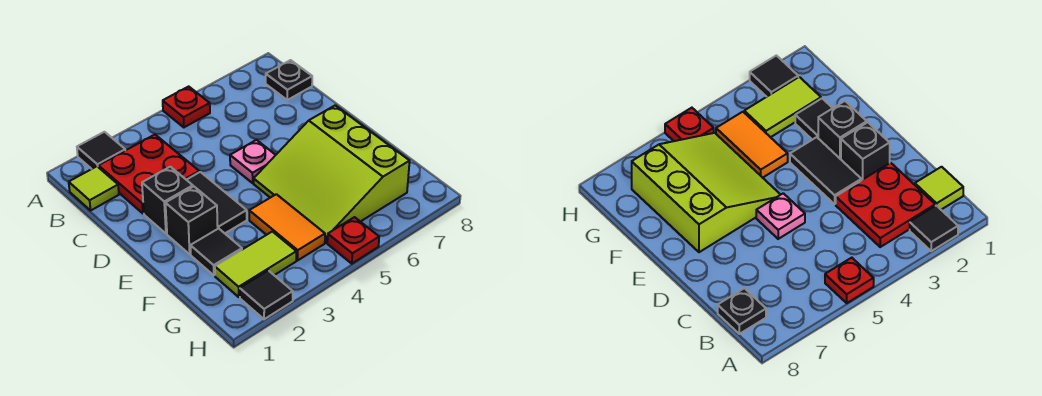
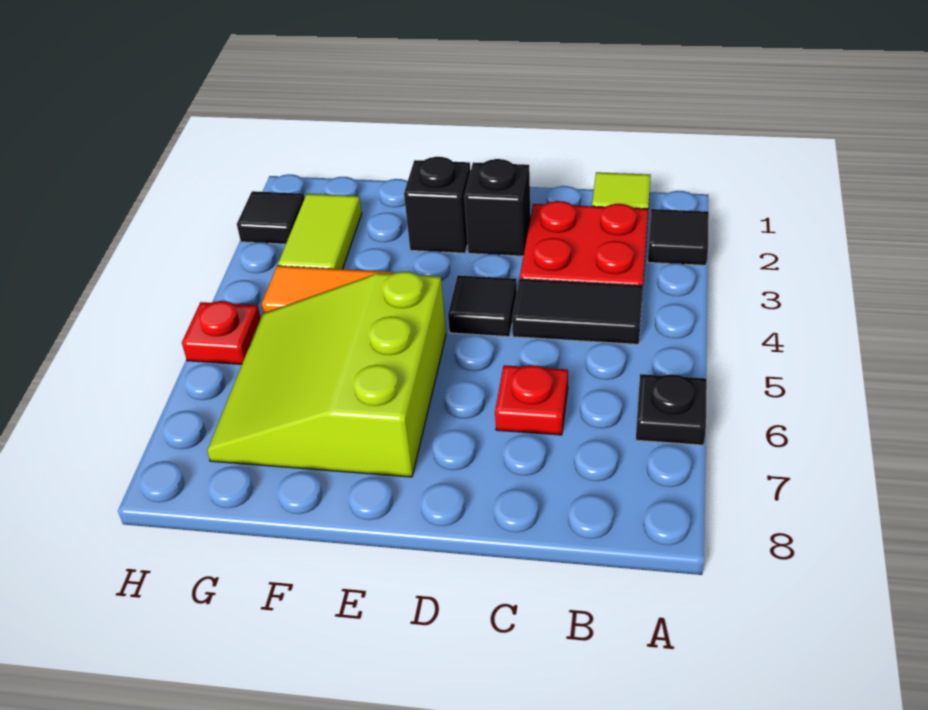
red plate A5 level 1 -> red plate C6 level 1
black plate B8 level 1 -> black plate A6 level 1
black tile D3:E3 level 1 -> black tile B4:C4 level 1
pink plate D5 level 1 -> none
lime slope E5:G7 level 1 top 7 -> lime slope E5:G7 level 1 top E
black tile F2 level 1 -> black tile D4 level 1

